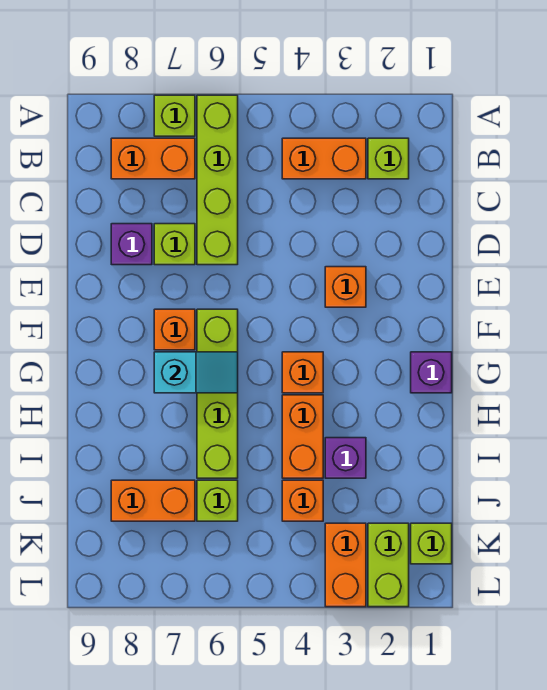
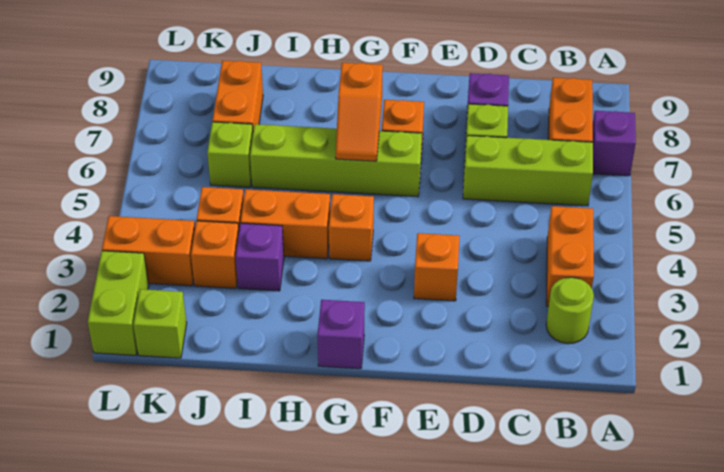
lime brick A6:D6 level 1 -> lime brick B6:D6 level 1
lime brick A7 level 1 -> purple brick A7 level 1
lime brick B2 level 1 -> lime round brick B2 level 1
cyan slope G6:G7 level 2 top 7 -> orange slope G6:G7 level 2 top 7
none -> orange brick J3 level 1
lime brick K2:L2 level 1 -> lime brick L1:L2 level 1

